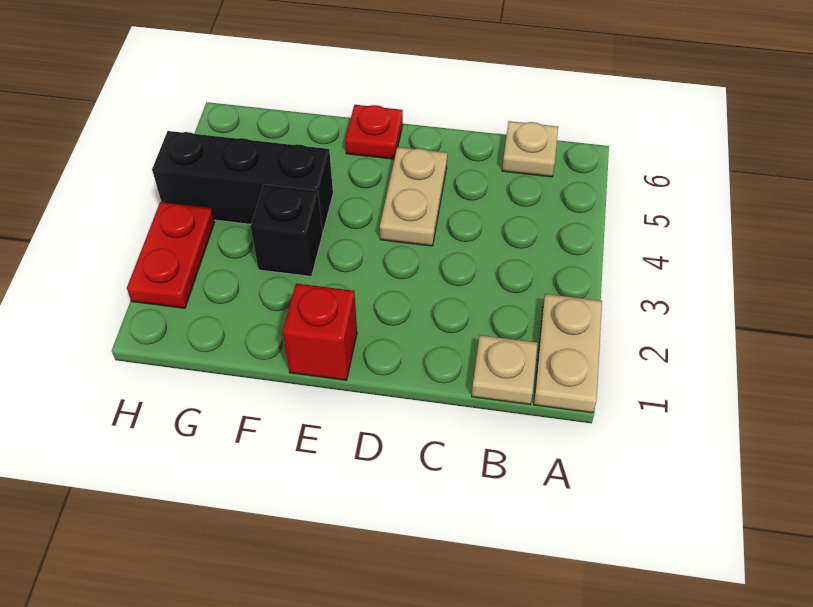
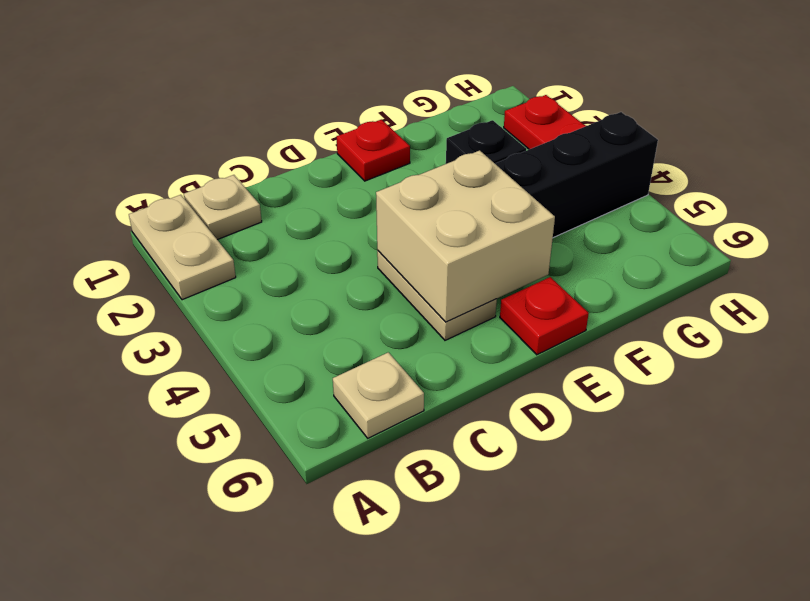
none -> tan brick D4:E5 level 2
red brick E1 level 1 -> red plate E1 level 1

